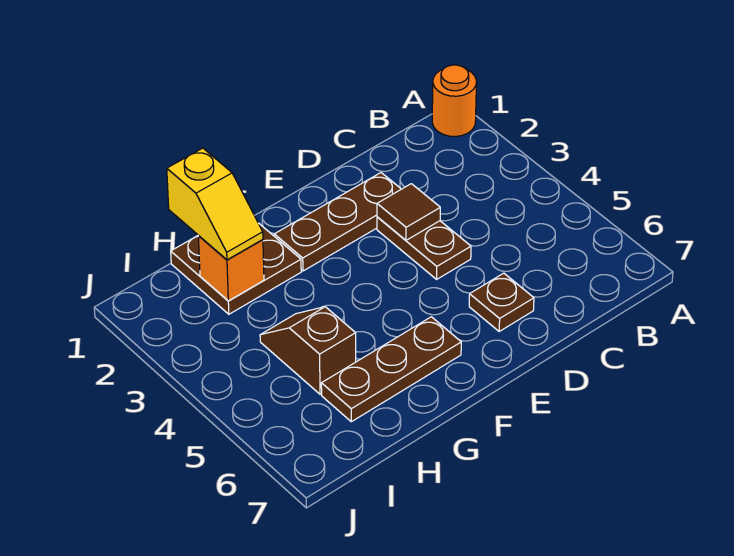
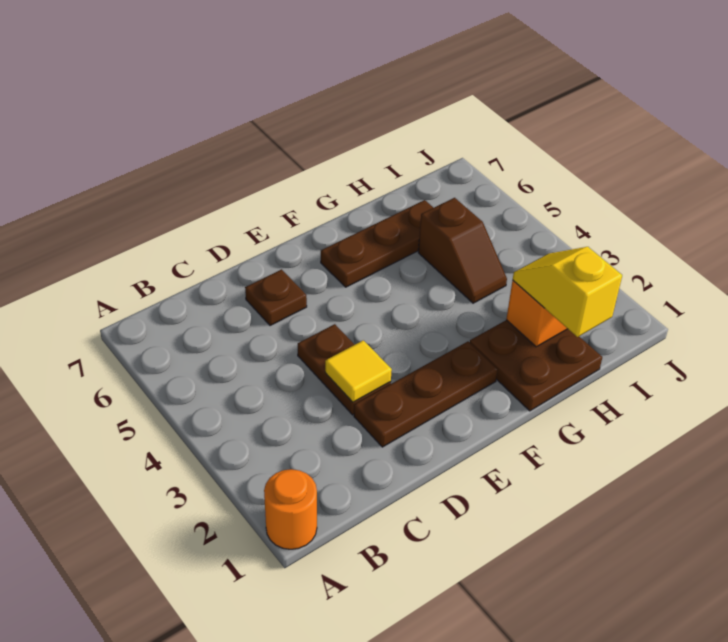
brown tile D3 level 2 -> yellow tile D3 level 2

